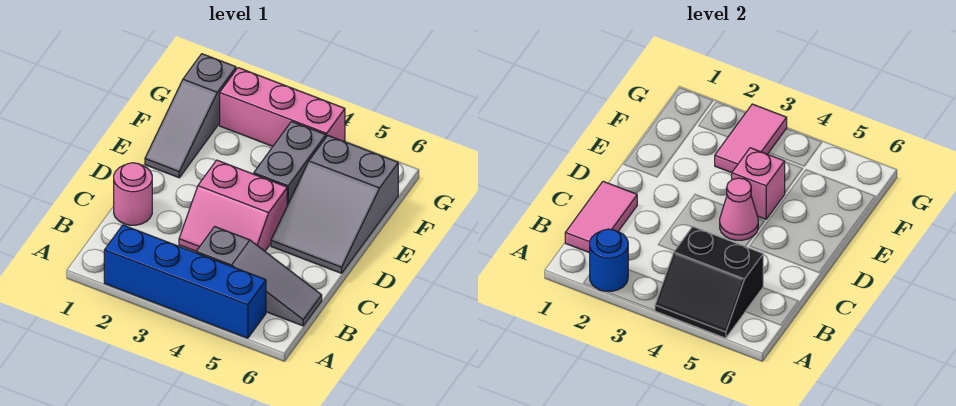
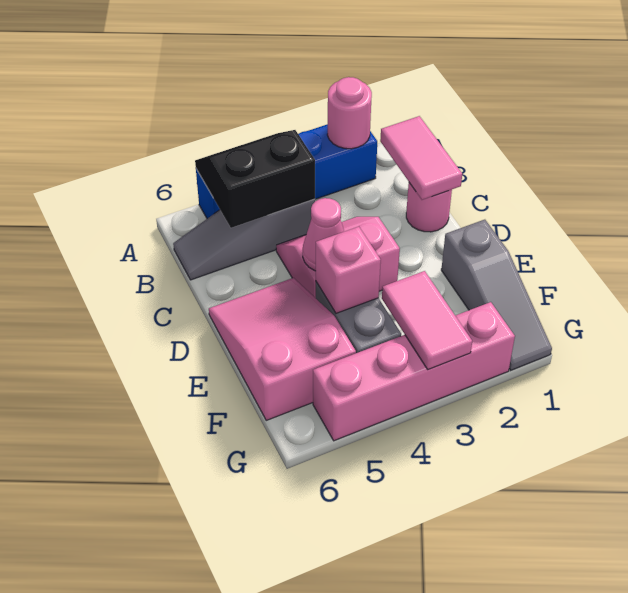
blue round brick A2 level 2 -> pink round brick A2 level 2
grey slope D5:F6 level 1 top F -> pink slope D5:F6 level 1 top F
grey slope E1:G1 level 1 top G -> grey slope E1:G1 level 1 top E
pink brick G2:G4 level 1 -> pink brick G2:G5 level 1

